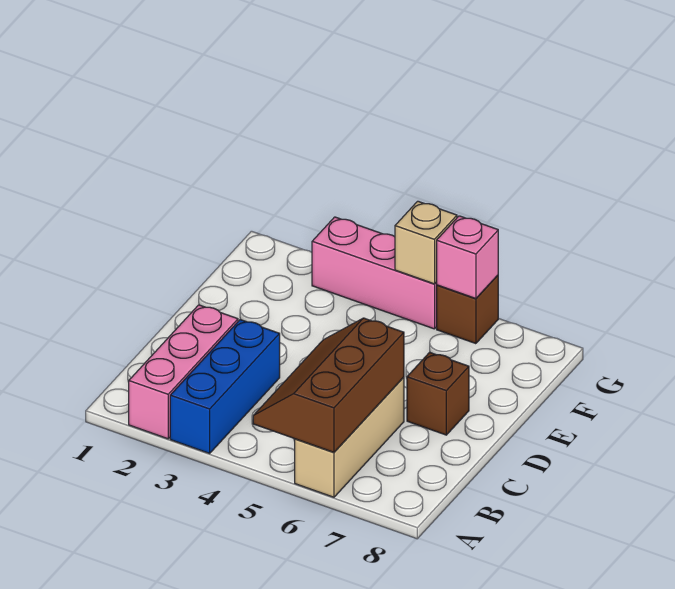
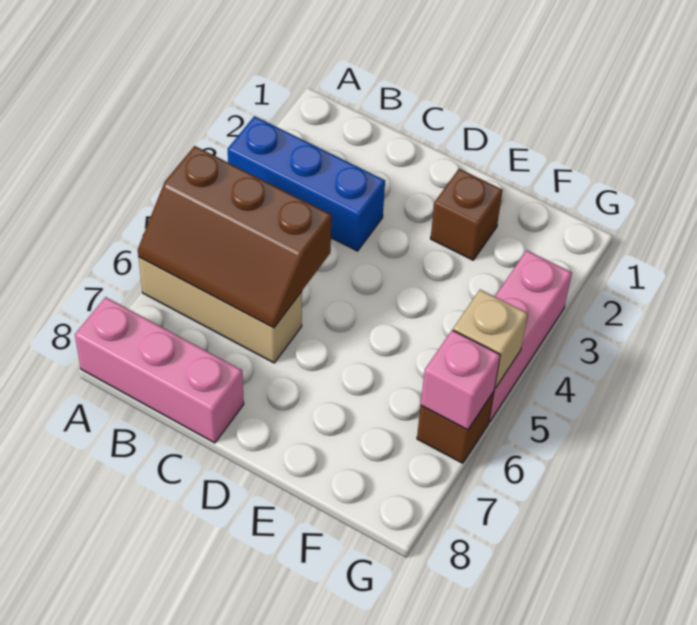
pink brick A2:C2 level 1 -> pink brick A8:C8 level 1
brown slope A5:C6 level 2 top 6 -> brown slope A5:C6 level 2 top 5
brown brick D7 level 1 -> brown brick E2 level 1

